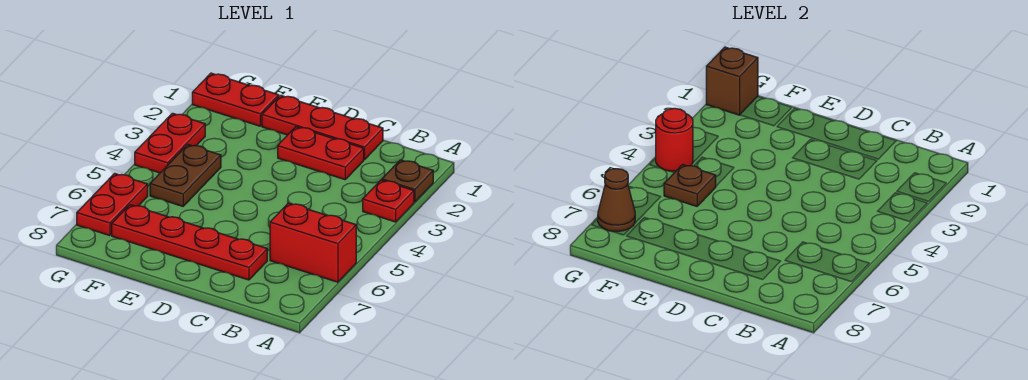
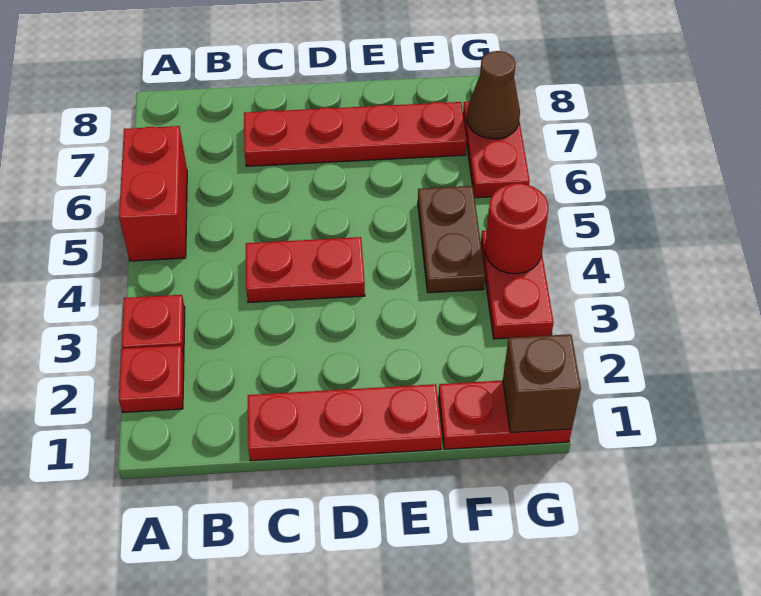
brown plate A2 level 1 -> red plate A2 level 1
red brick A6:B6 level 1 -> red brick A5:A6 level 1
red plate C2:D2 level 1 -> red plate C4:D4 level 1
brown plate F5 level 2 -> none

